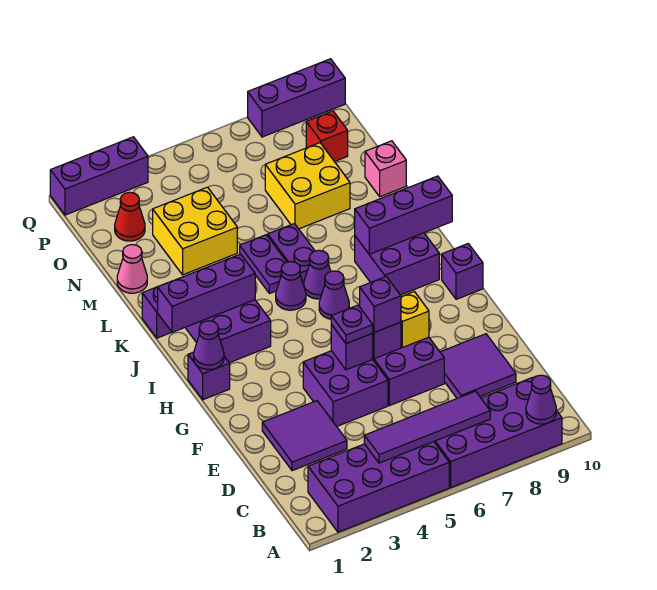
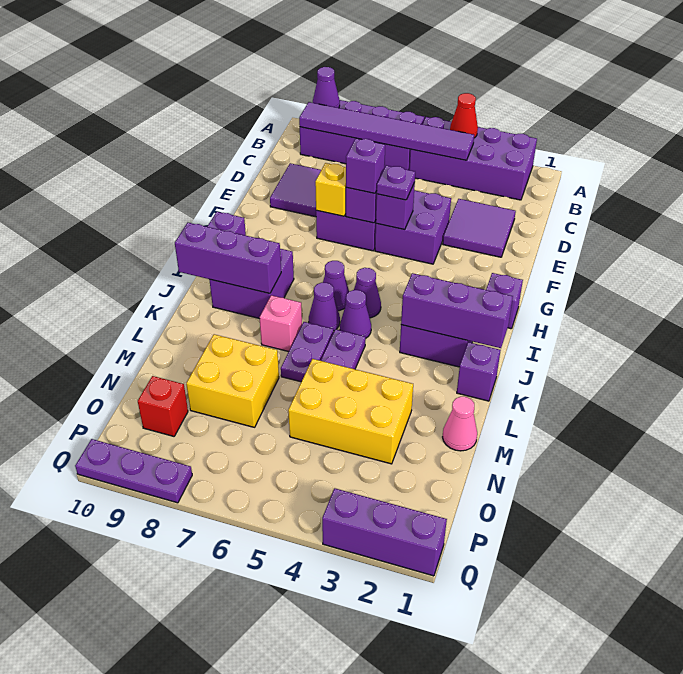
purple tile B4:B7 level 2 -> purple tile B4:B9 level 2
purple cone H1 level 2 -> purple cone I5 level 1
yellow brick M3:N4 level 1 -> yellow brick M3:N5 level 1
pink brick M10 level 1 -> pink brick K7 level 1
red cone O2 level 1 -> red cone A4 level 2
purple brick Q8:Q10 level 1 -> purple plate Q8:Q10 level 1

